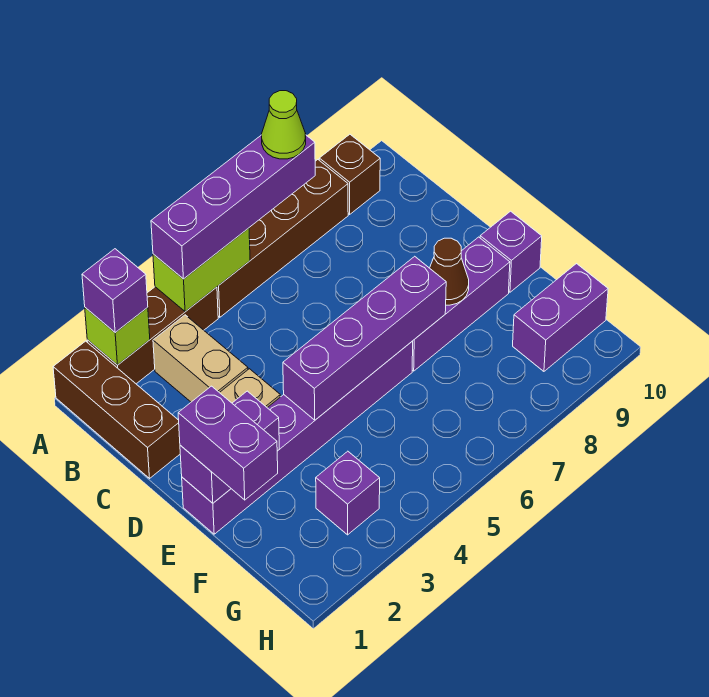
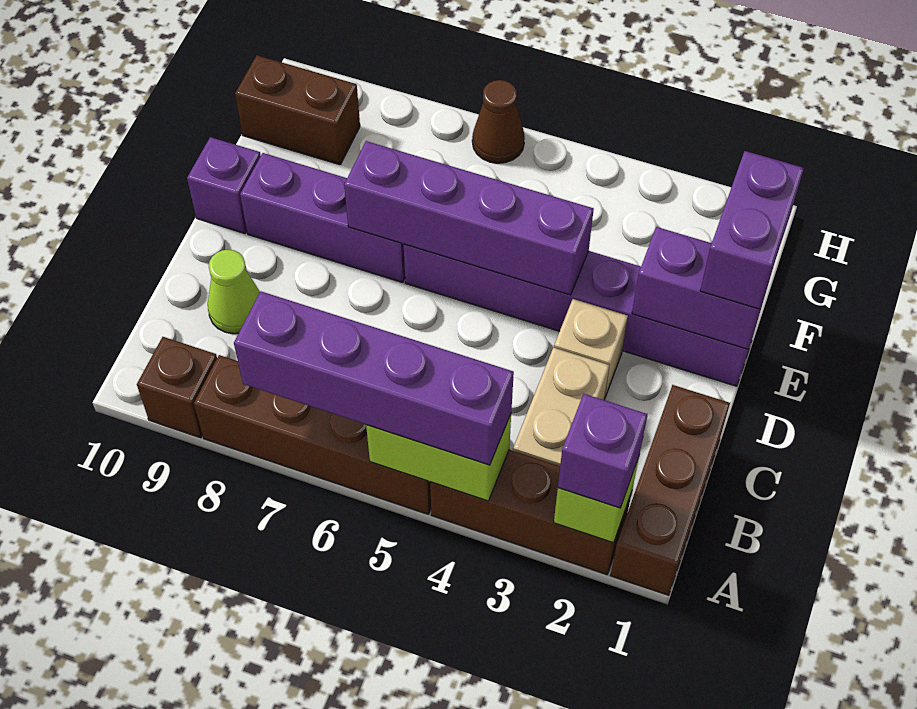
lime cone A7 level 4 -> lime cone C9 level 1
brown cone E8 level 2 -> brown cone H6 level 1
purple brick G3 level 1 -> none
purple brick G9:G10 level 1 -> brown brick G9:G10 level 1

